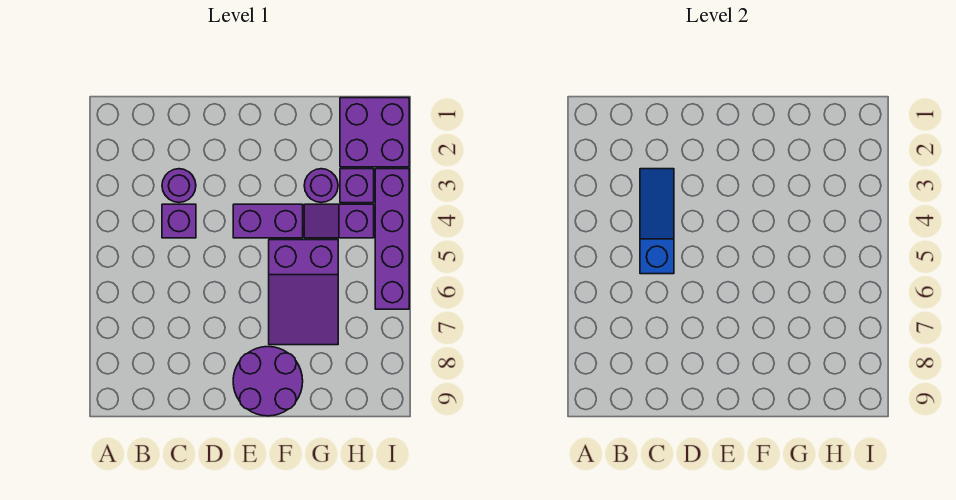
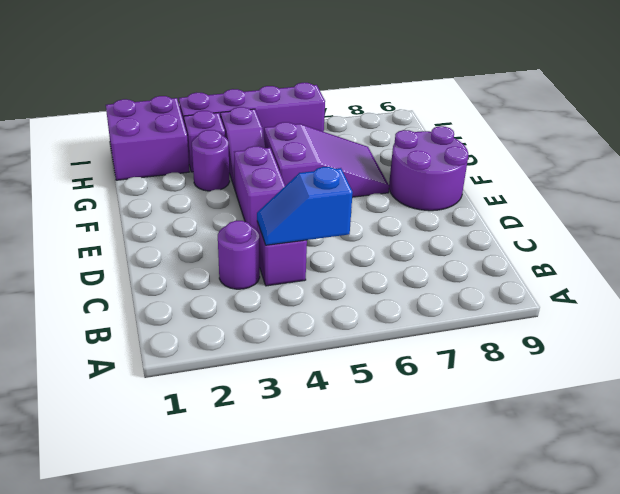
blue slope C3:C5 level 2 top 5 -> blue slope C4:C5 level 2 top 5

